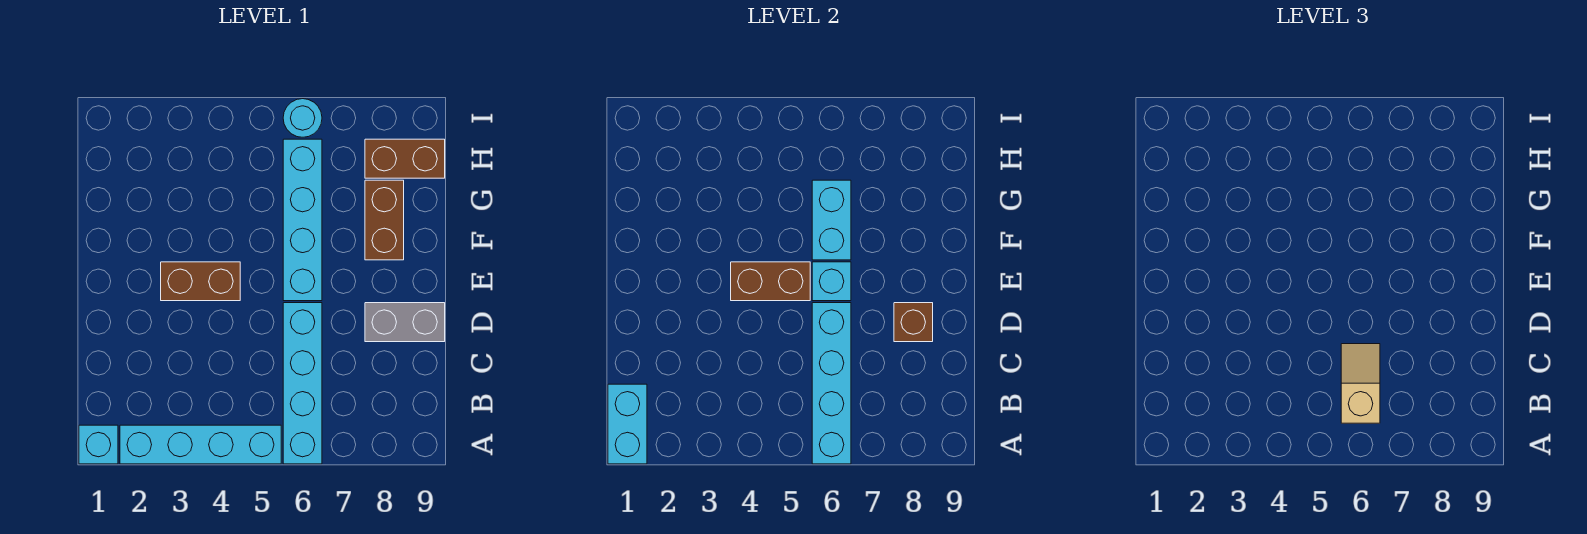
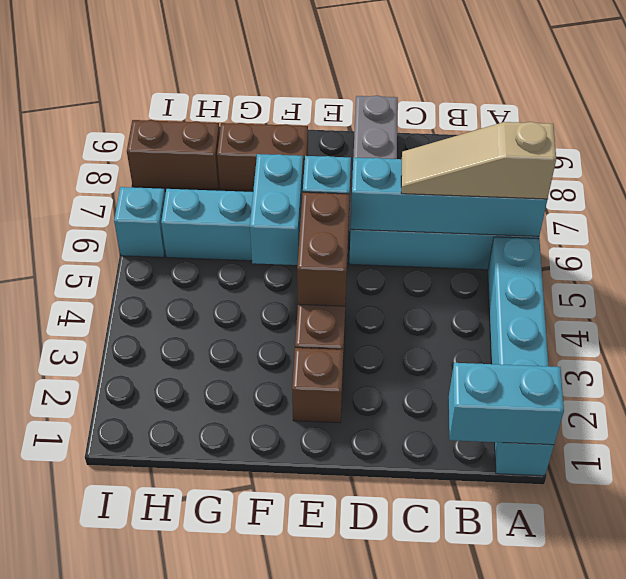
tan slope B6:C6 level 3 top B -> tan slope A6:C6 level 3 top A
brown brick D8 level 2 -> brown brick E2 level 1
cyan brick F6:G6 level 2 -> cyan brick F5:F6 level 2
brown brick H8:H9 level 1 -> brown brick H8:I8 level 1
cyan round brick I6 level 1 -> cyan brick I6 level 1

